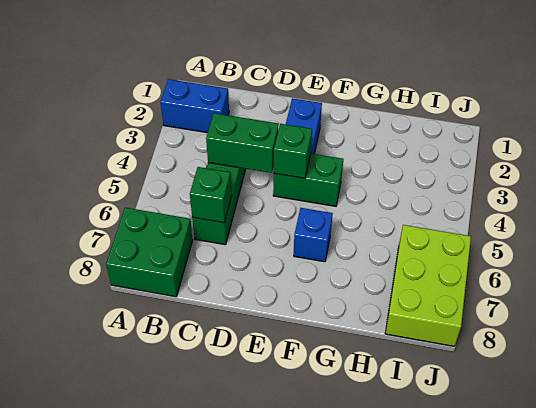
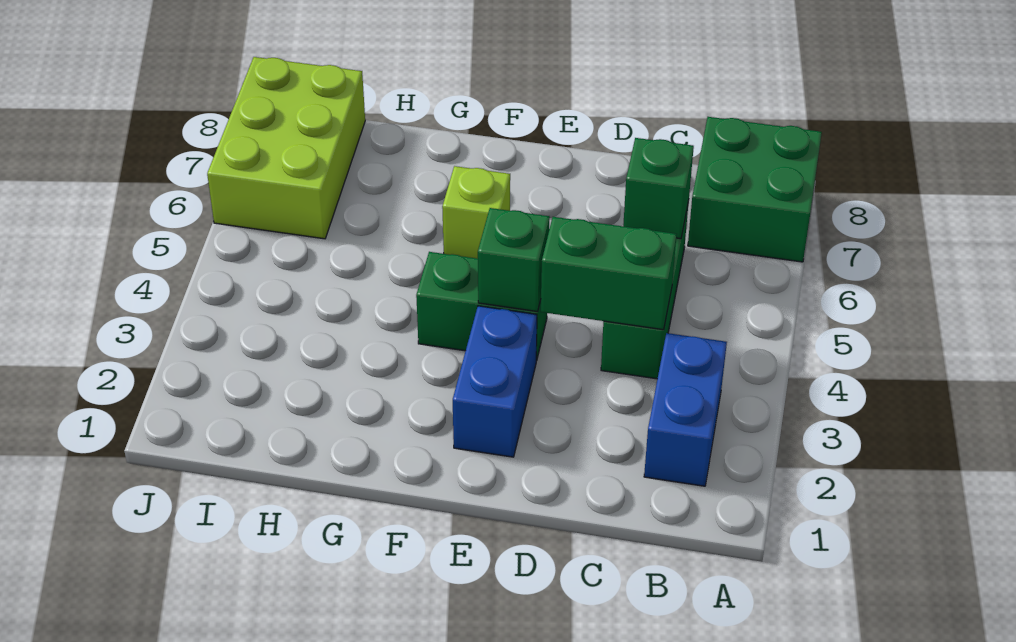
blue brick A2:B2 level 1 -> blue brick B2:B3 level 1
blue brick F6 level 1 -> lime brick F6 level 1

